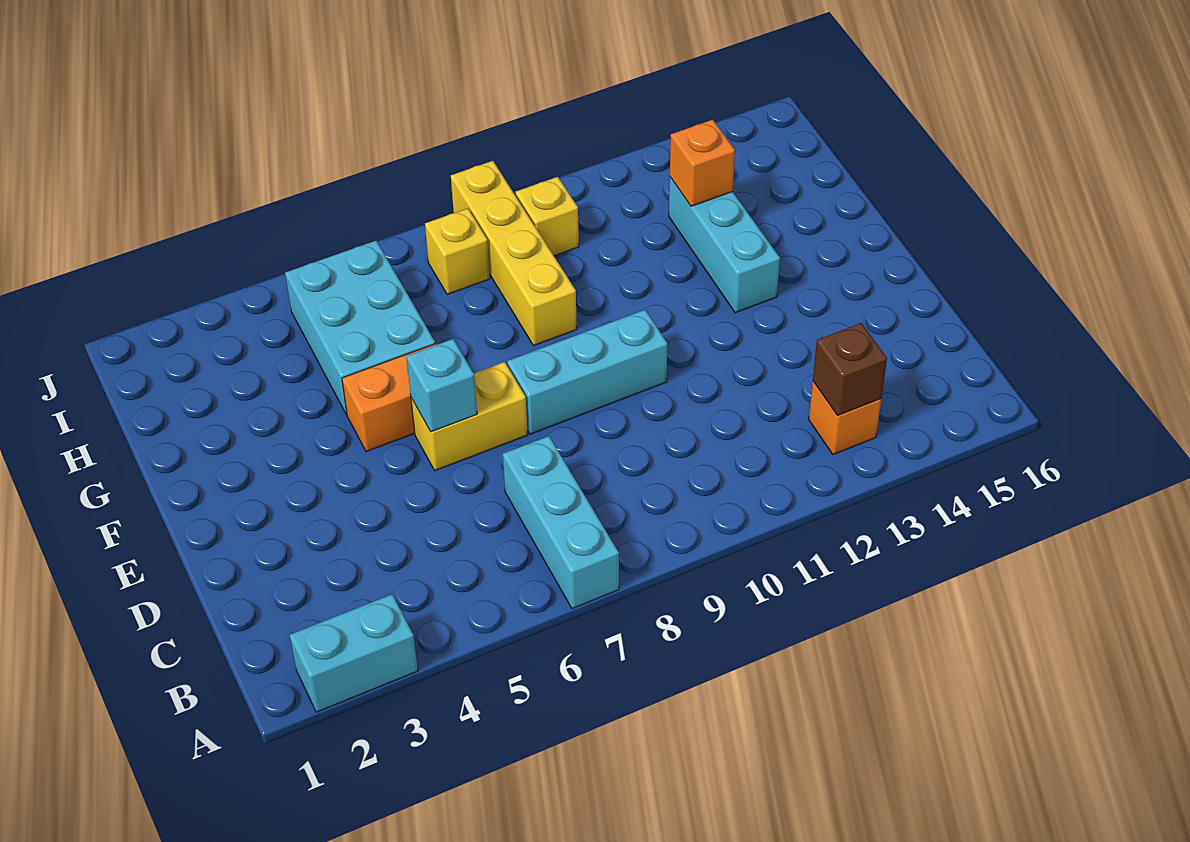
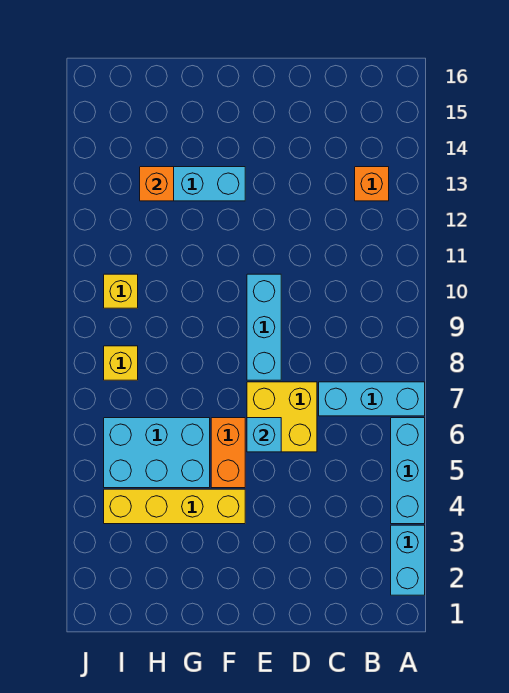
none -> cyan brick A4:A6 level 1
brown brick B13 level 2 -> none
yellow brick E6:E7 level 1 -> yellow brick D6:E7 level 1
yellow brick G9:J9 level 1 -> yellow brick F4:I4 level 1

